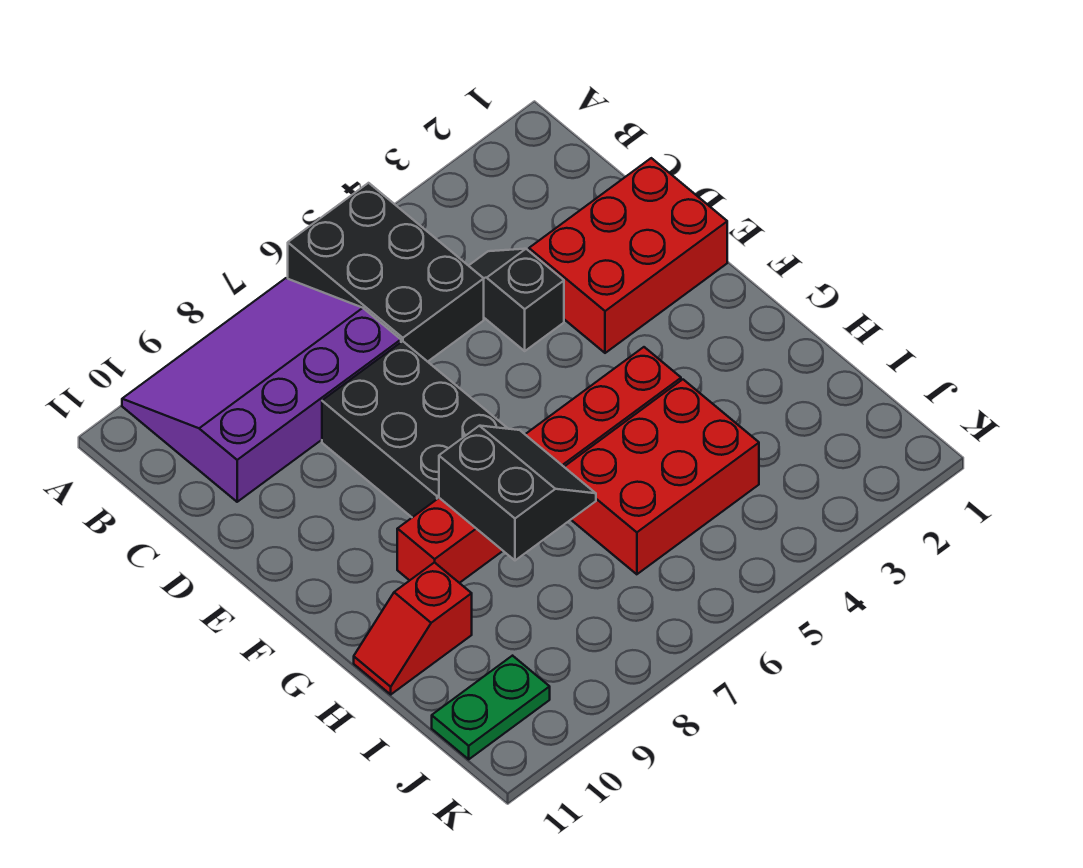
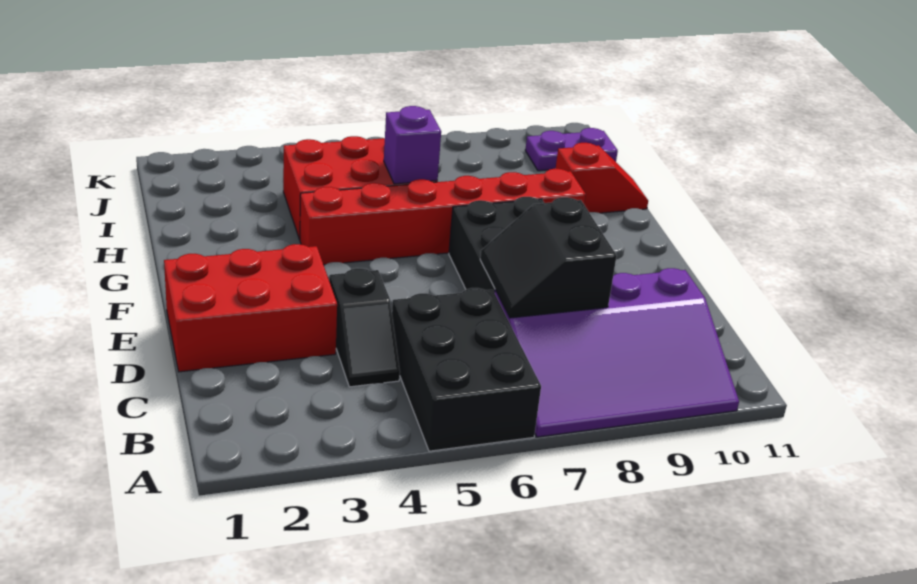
black slope G7:H8 level 2 top 8 -> black slope C7:D8 level 2 top 8
none -> purple brick H6 level 2
green plate J10:J11 level 1 -> purple plate J10:J11 level 1

